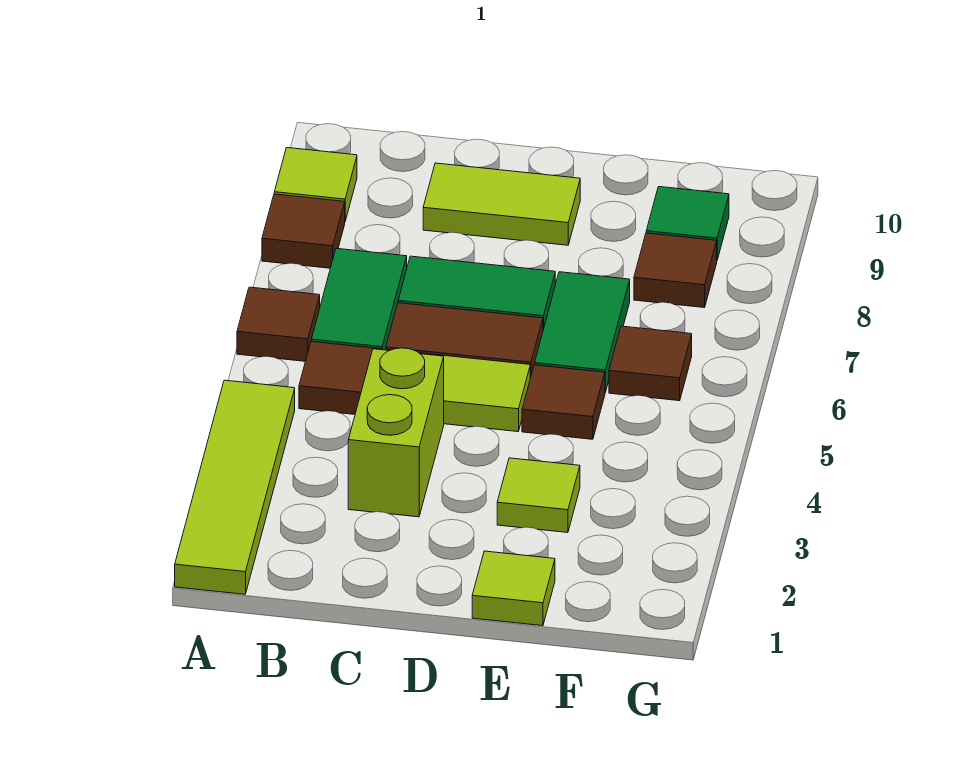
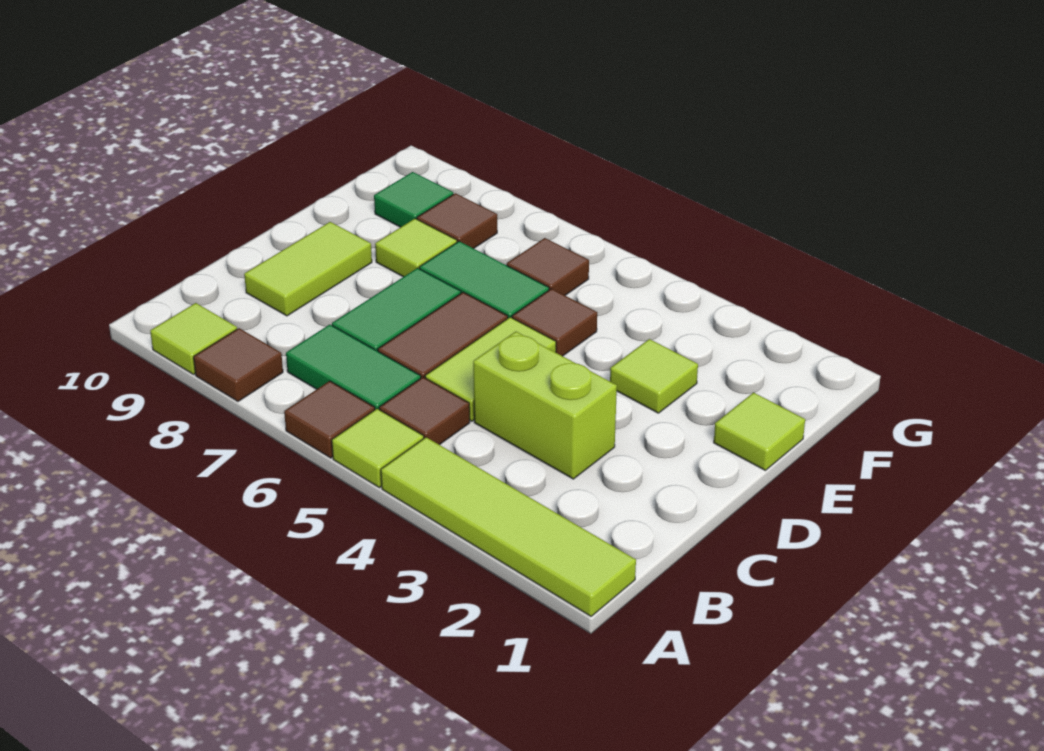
none -> lime tile A5 level 1
none -> lime tile E8 level 1

